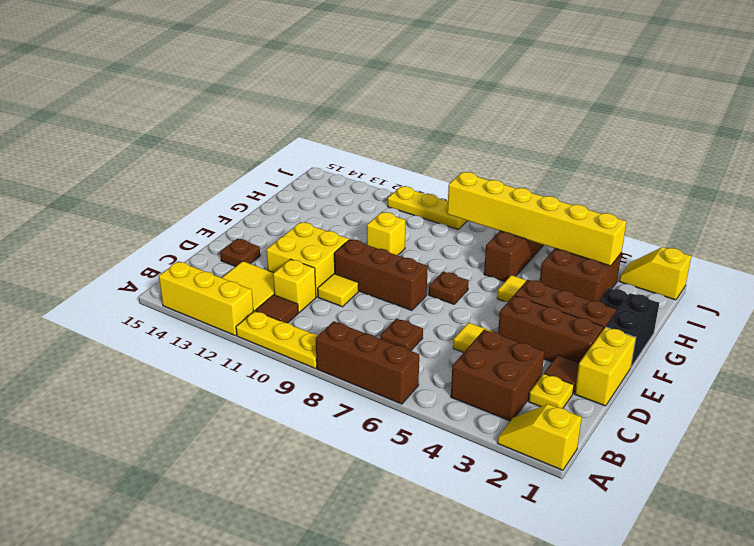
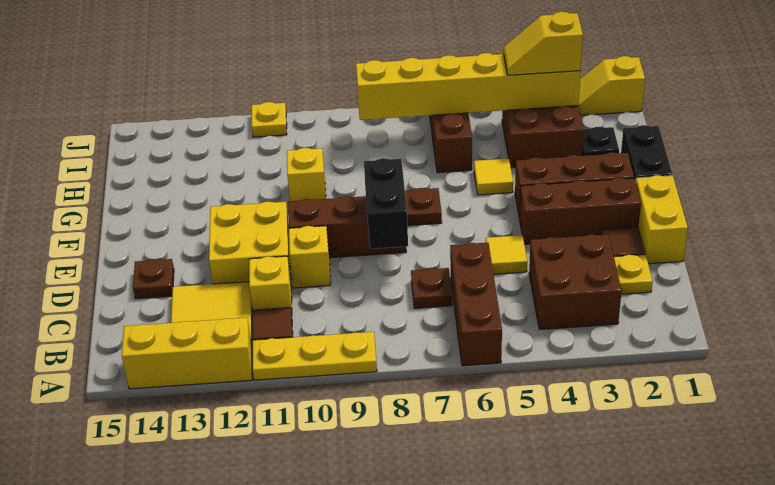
yellow slope A1:A2 level 1 top 1 -> yellow slope I3:I4 level 3 top 3
brown brick A6:A8 level 1 -> brown brick A6:C6 level 1
none -> black brick D8:E8 level 2
yellow tile D10 level 1 -> yellow brick D10 level 1
yellow plate J9:J11 level 1 -> yellow plate J11 level 1

